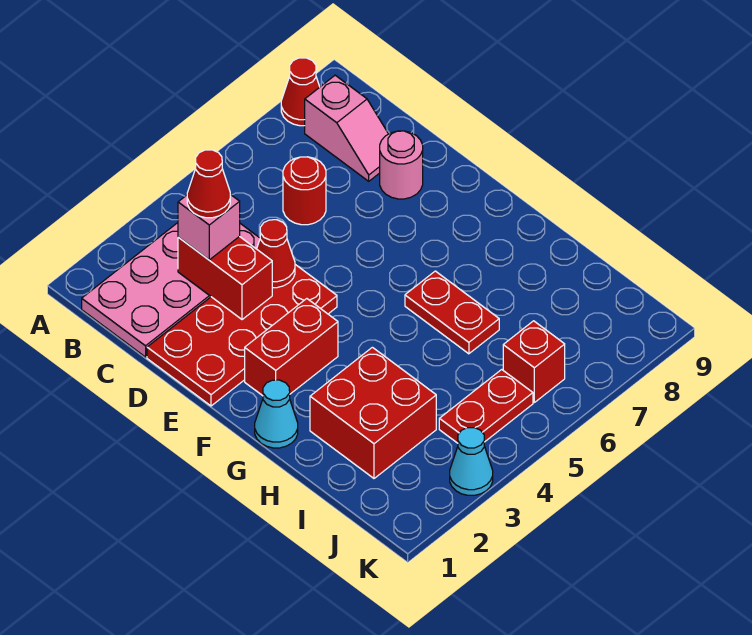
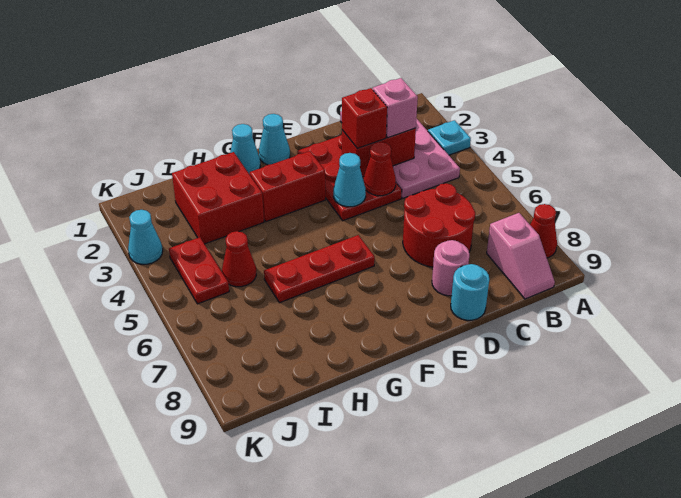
none -> cyan plate A3 level 1
pink slope B8:C8 level 1 top B -> pink slope B8:B9 level 1 top 8
red cone C3 level 4 -> red cone I5 level 1
red round brick C6 level 1 -> red round brick C6:D7 level 1
red plate D1:E4 level 1 -> red plate D2:E4 level 1
none -> cyan round brick D9 level 1
none -> cyan cone E4 level 2
none -> cyan cone F1 level 1
red brick F2:F3 level 1 -> red brick F3:G3 level 1
red plate G6:H6 level 1 -> red plate F6:H6 level 1
red brick J6 level 1 -> red brick D3 level 3

